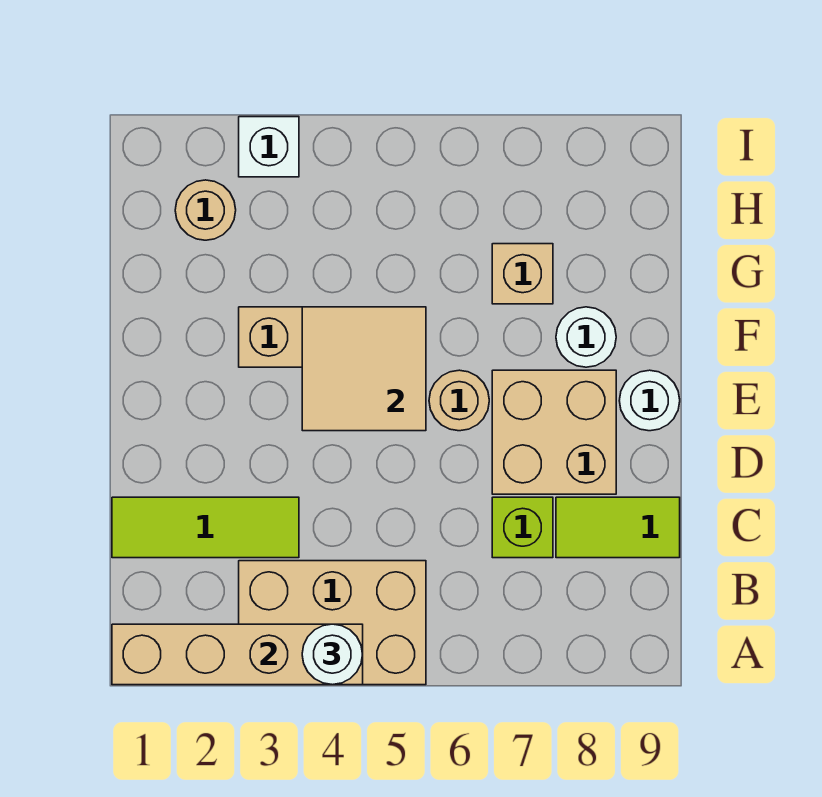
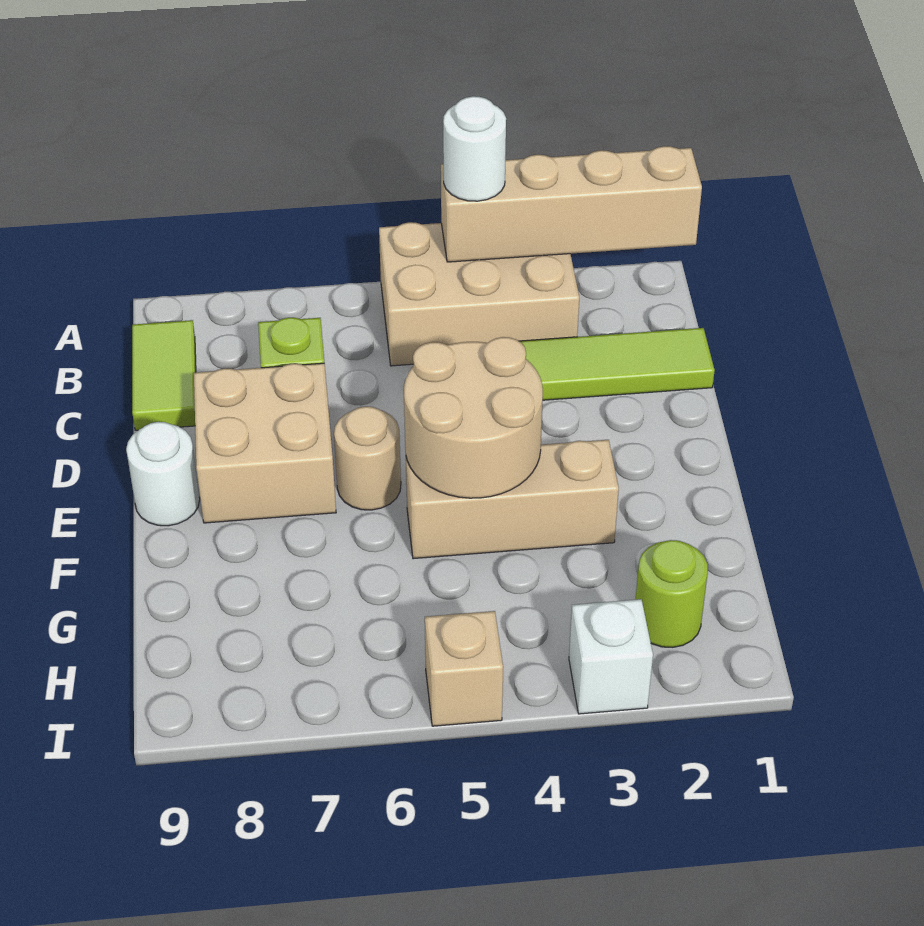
lime tile C8:C9 level 1 -> lime tile B9:C9 level 1
tan tile E4:F5 level 2 -> tan round brick E4:F5 level 2
white round brick F8 level 1 -> none
tan brick G7 level 1 -> tan brick I5 level 1
tan round brick H2 level 1 -> lime round brick H2 level 1

